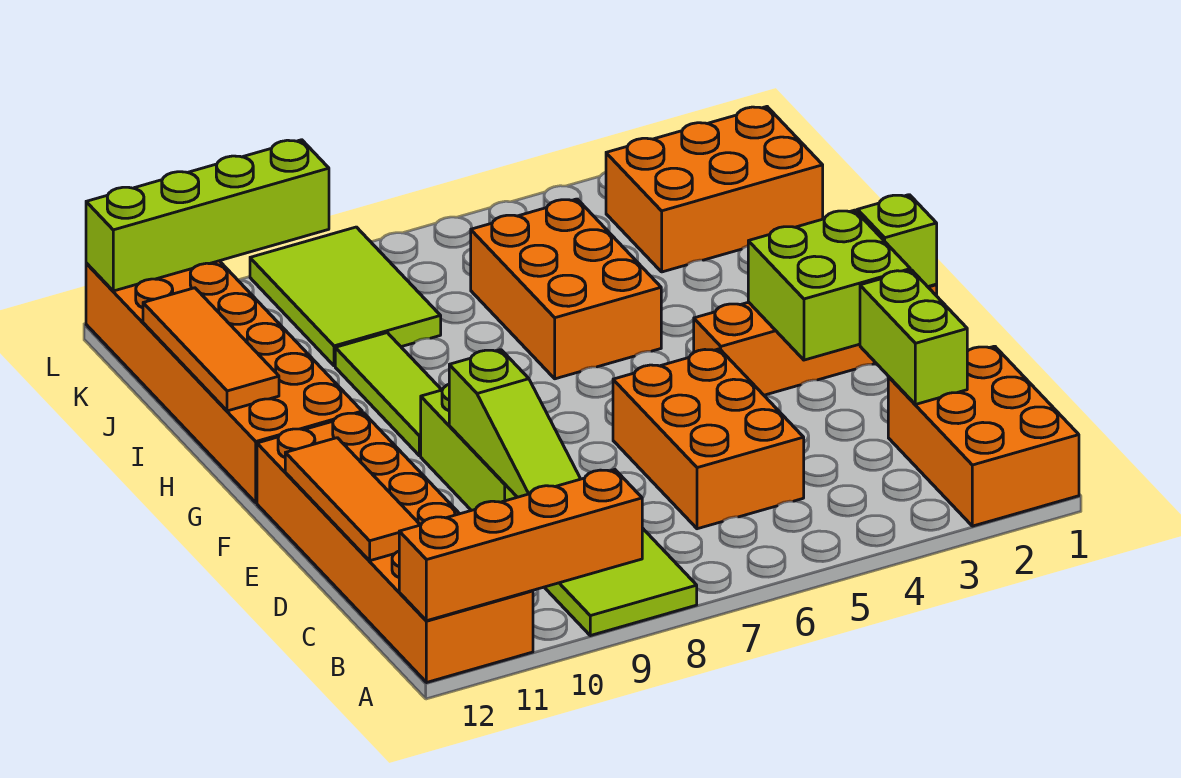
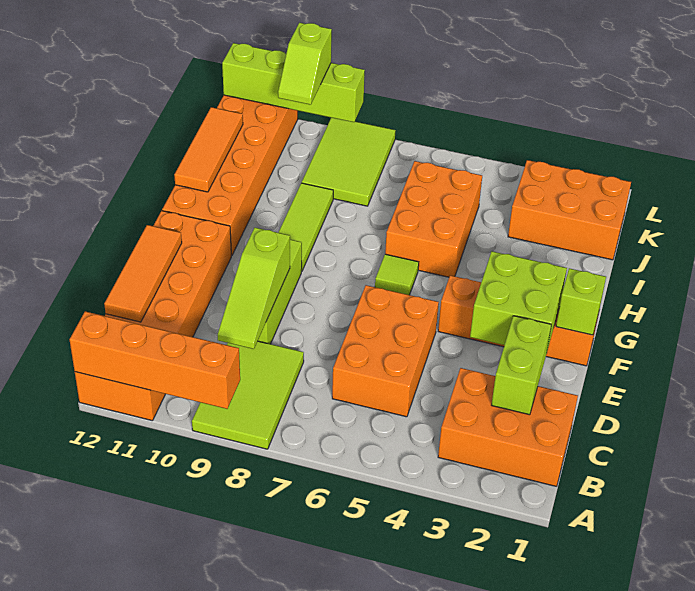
orange brick A1:C2 level 1 -> orange brick B1:C3 level 1
none -> lime tile G6 level 1
none -> lime slope K10:L10 level 3 top L

